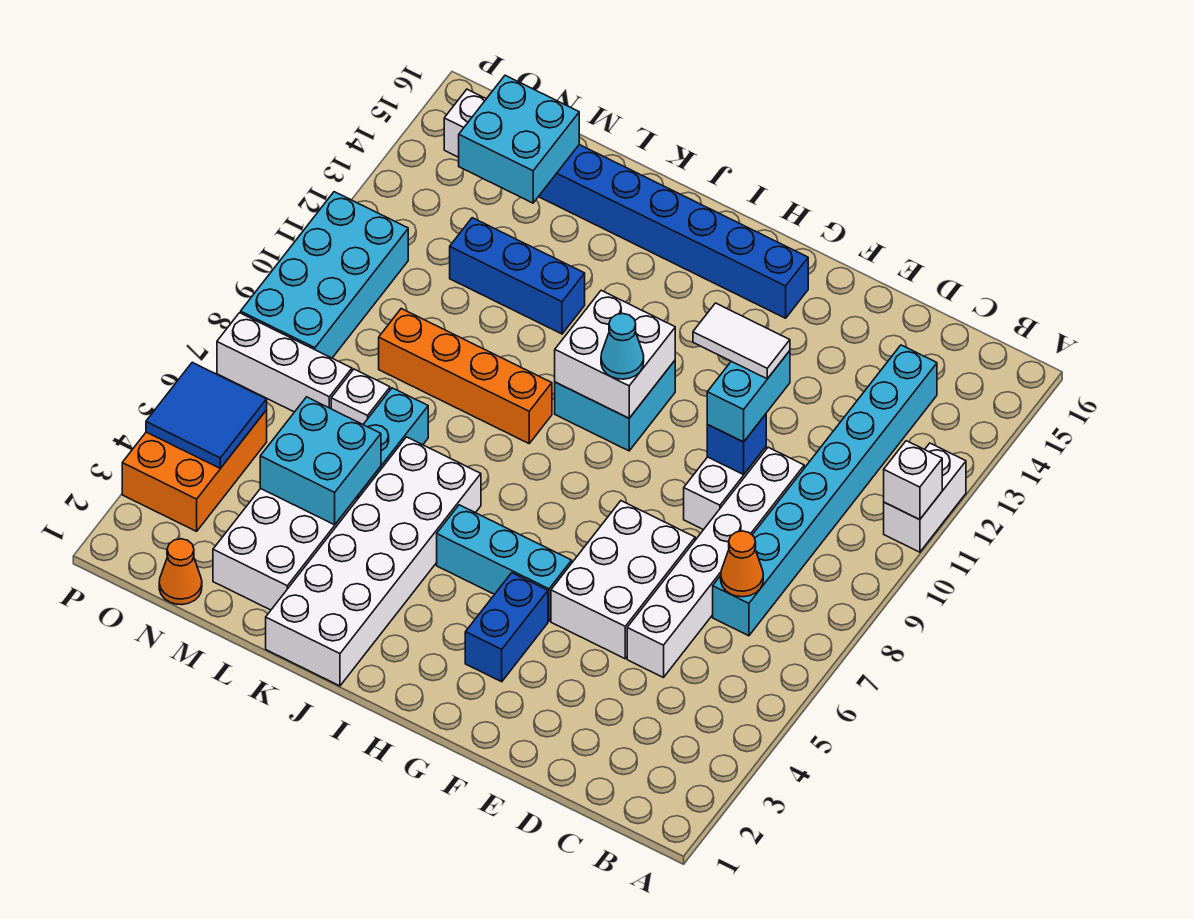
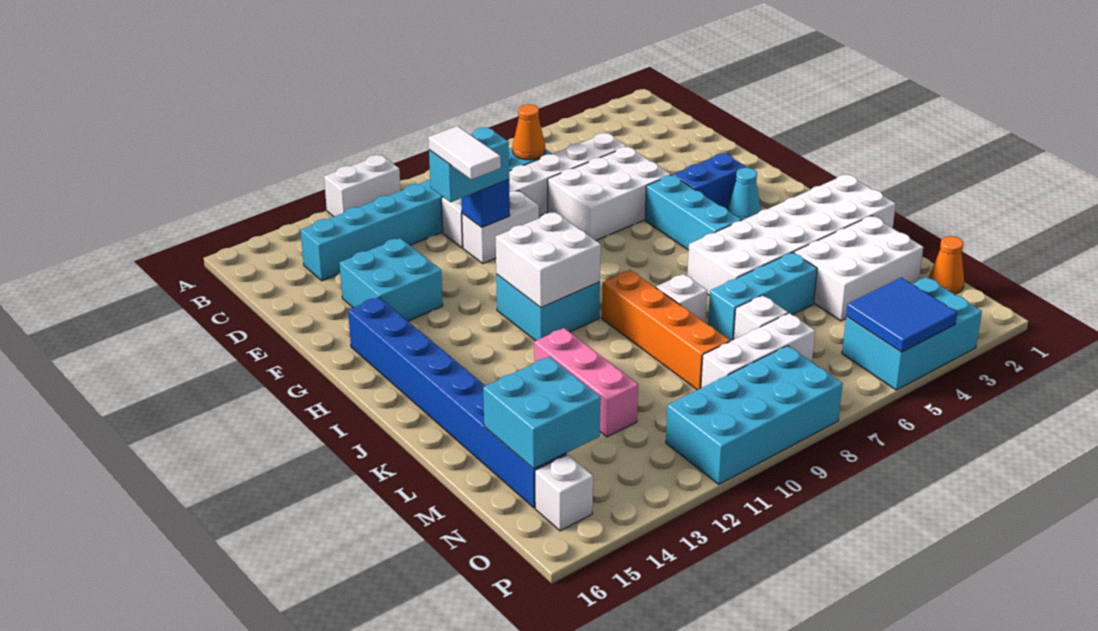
white brick A11 level 2 -> white brick K8 level 1
cyan cone H10 level 3 -> cyan cone H3 level 1
blue brick K12:M12 level 1 -> pink brick K12:M12 level 1
cyan brick L4:M5 level 2 -> cyan brick E13:F14 level 1
white brick N7:P7 level 1 -> white brick N7:N9 level 1
orange brick O3:P5 level 1 -> cyan brick O3:P5 level 1

